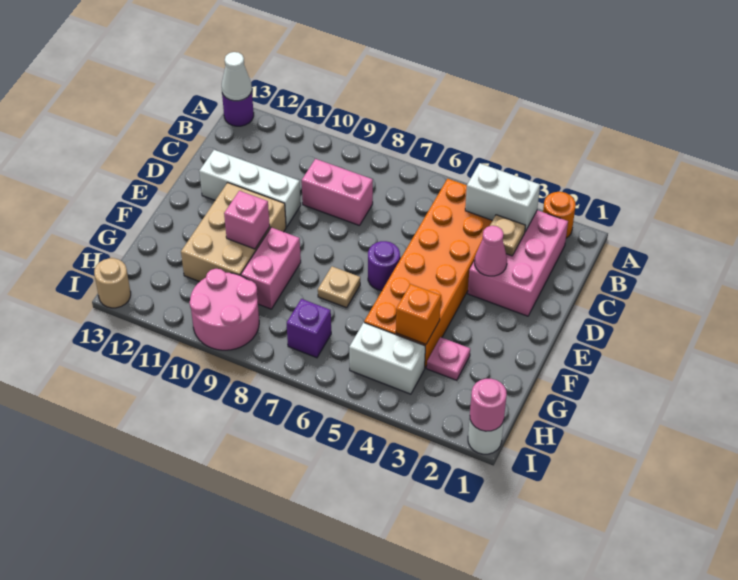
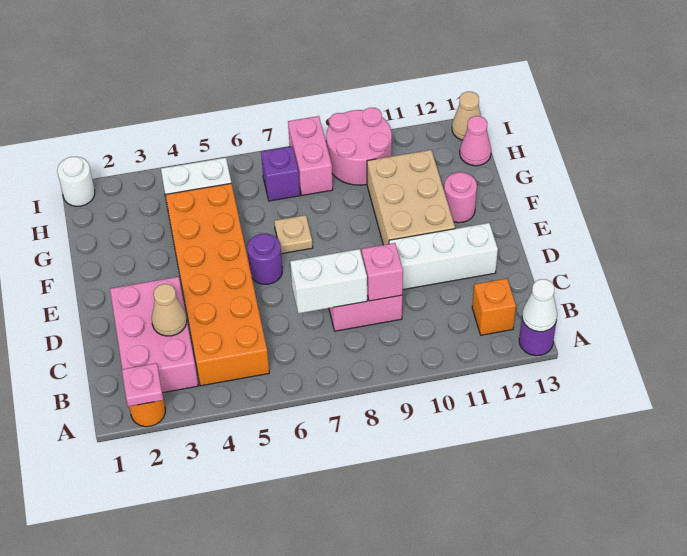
white brick B3:B4 level 2 -> white brick C7:C8 level 2
tan plate C3 level 2 -> tan cone C3 level 2
pink cone D3 level 2 -> pink cone H13 level 1
pink brick F9:G9 level 1 -> pink brick H8:I8 level 1
pink brick F10 level 2 -> pink brick C9 level 2
pink plate G3 level 1 -> pink plate A2 level 2
orange brick G4 level 2 -> orange brick B12 level 1
pink round brick I1 level 2 -> pink round brick F12 level 1
tan round brick I13 level 1 -> tan cone I13 level 1

